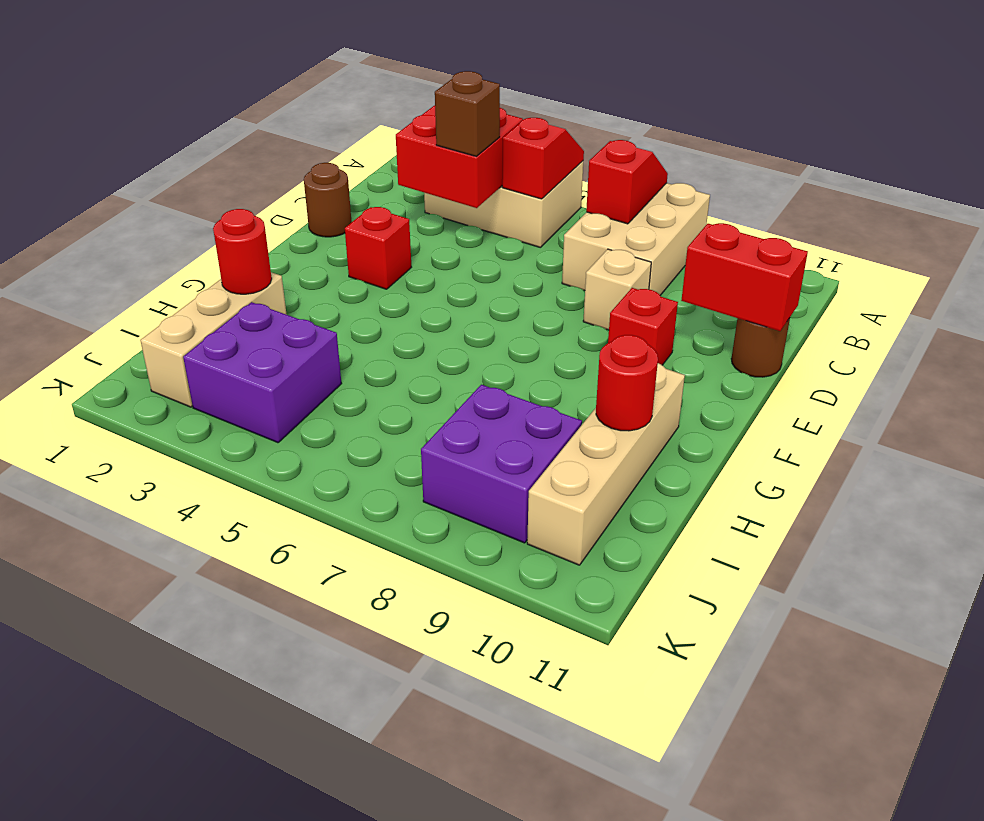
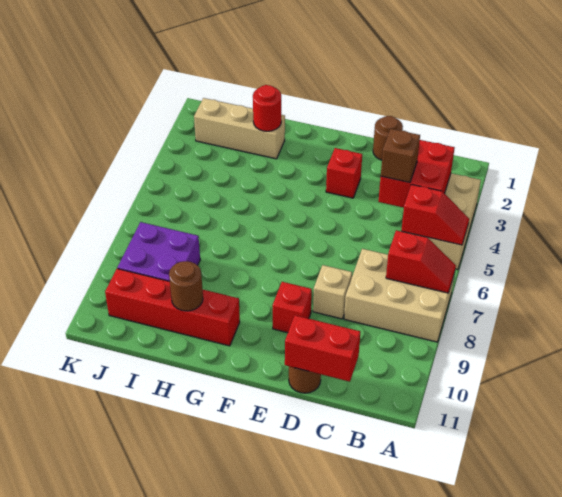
red brick D10:D11 level 2 -> red brick C11:D11 level 2
tan brick G10:J10 level 1 -> red brick G10:J10 level 1
red round brick H10 level 2 -> brown round brick H10 level 2
purple brick I3:J4 level 1 -> none

